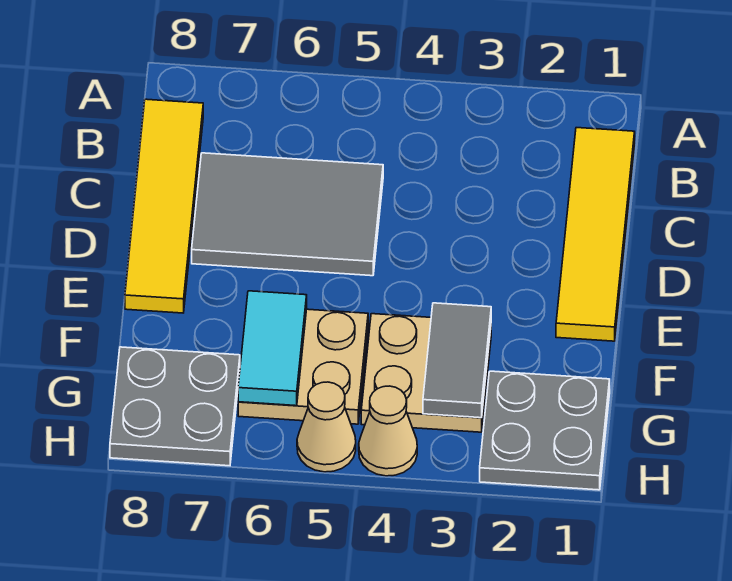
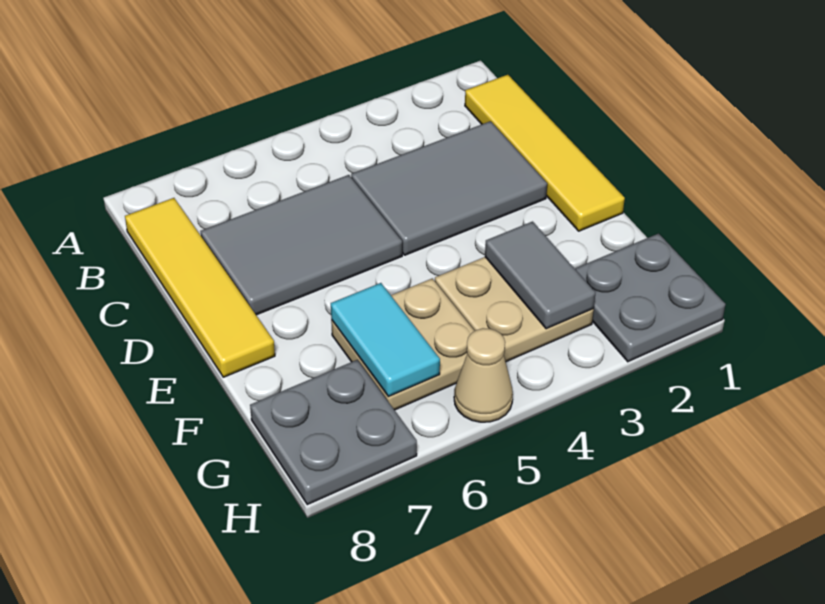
none -> grey tile C2:D4 level 1
tan cone H4 level 1 -> none

